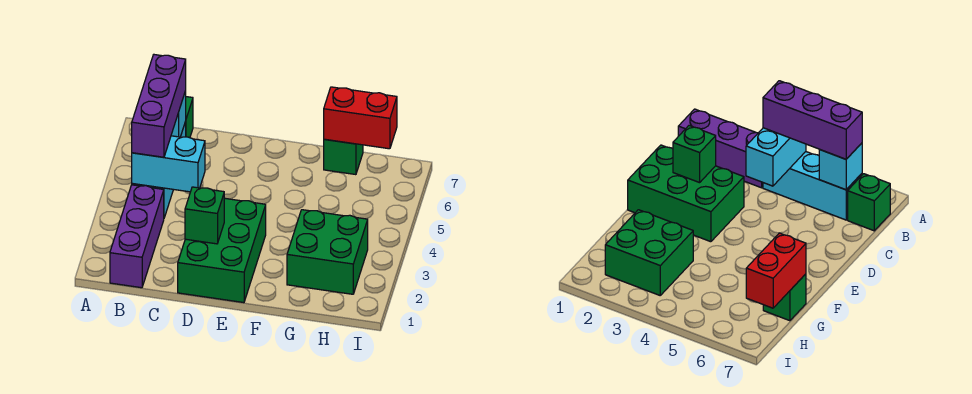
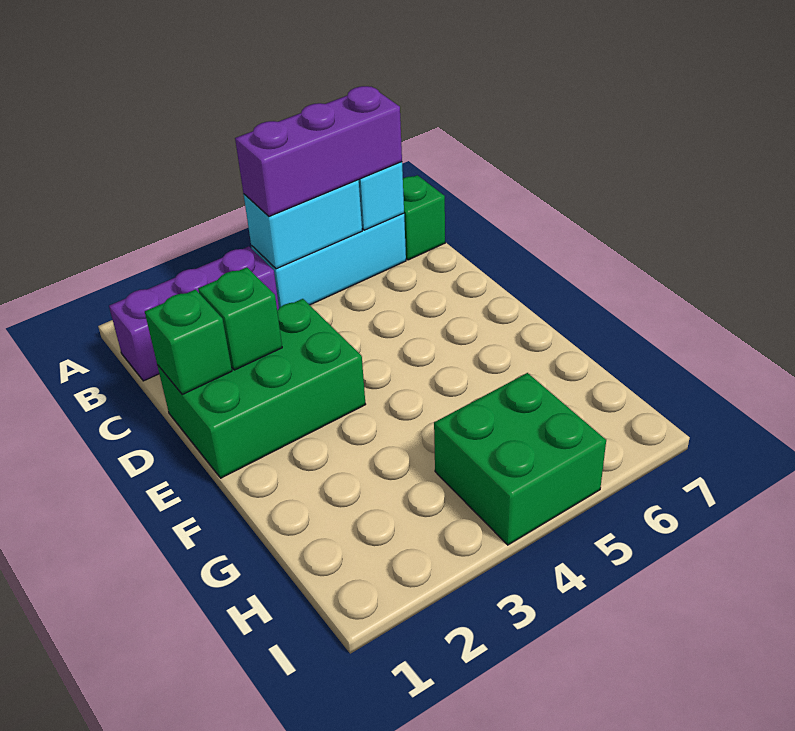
cyan brick B4:C4 level 2 -> cyan brick B4:B5 level 2
green brick G2:H3 level 1 -> green brick H4:I5 level 1
green brick G7 level 1 -> green brick D1 level 2
red brick G7:H7 level 2 -> none

